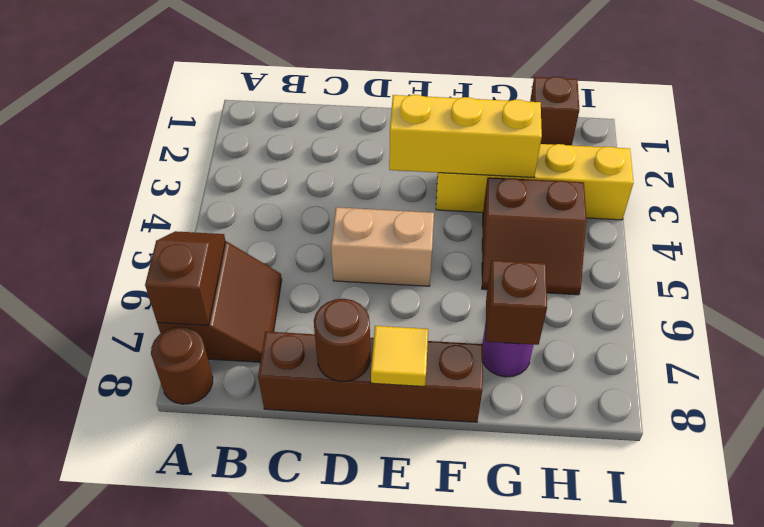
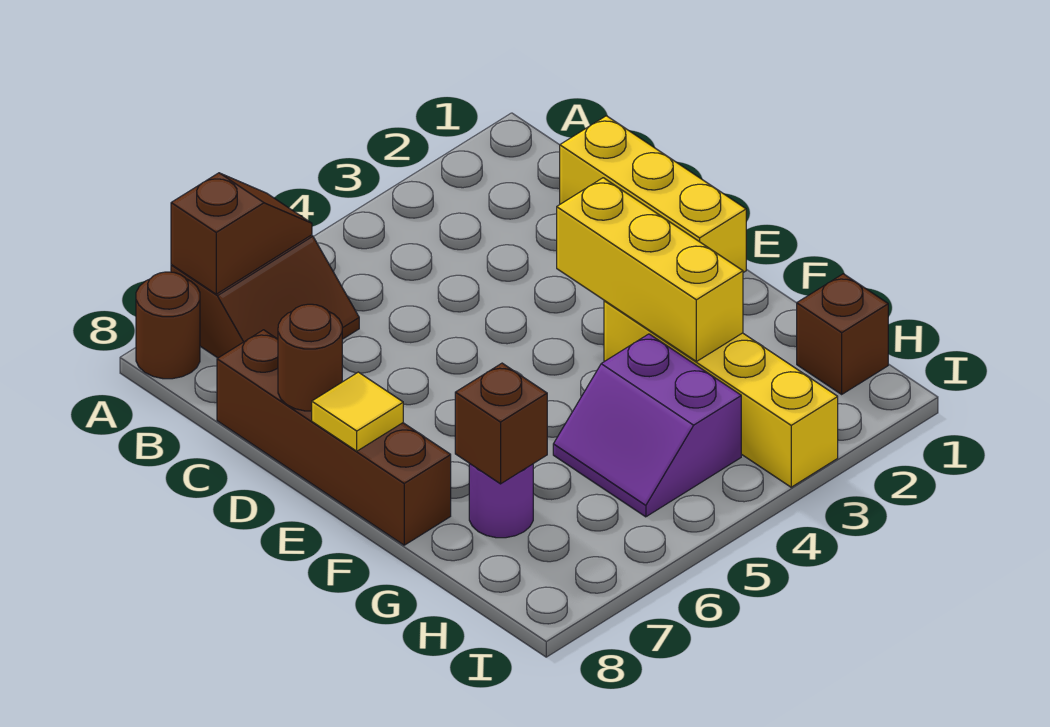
none -> yellow brick C1:E1 level 1
tan brick D5:E5 level 1 -> none
brown slope G4:H5 level 1 top 4 -> purple slope G4:H5 level 1 top 4

